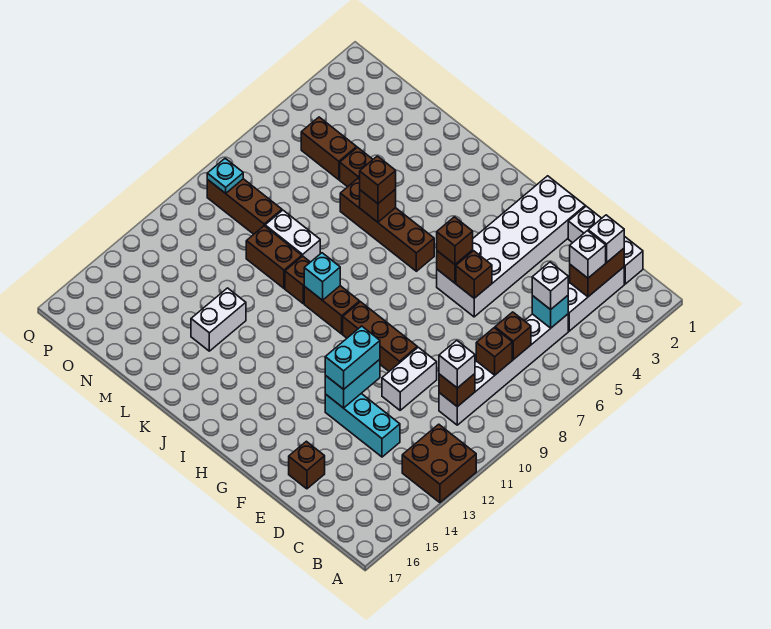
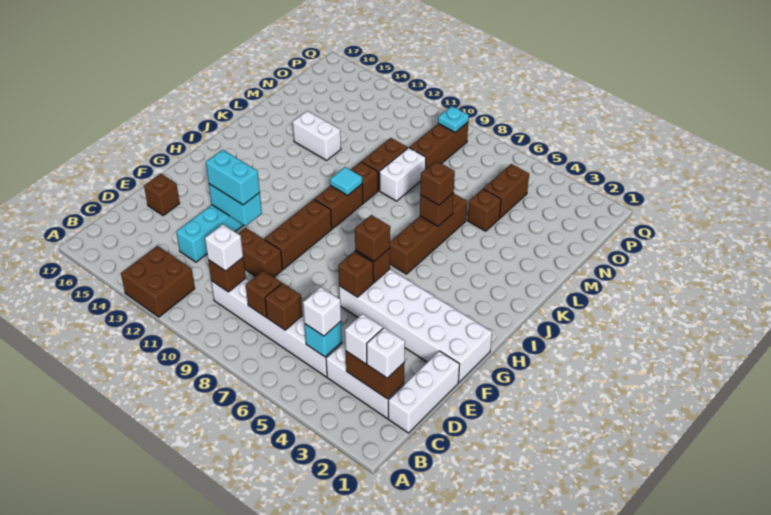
white brick E10:E11 level 1 -> brown brick E10:E11 level 1
cyan brick J10 level 2 -> cyan tile J10 level 2

